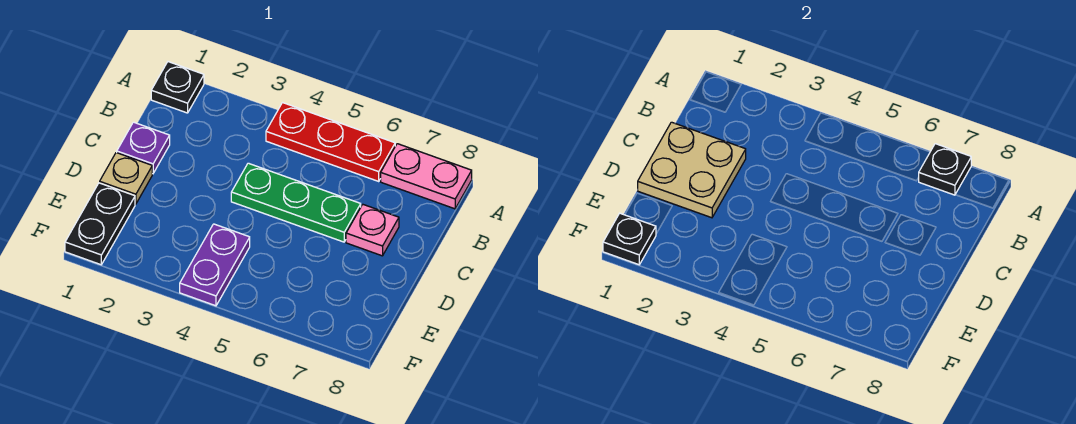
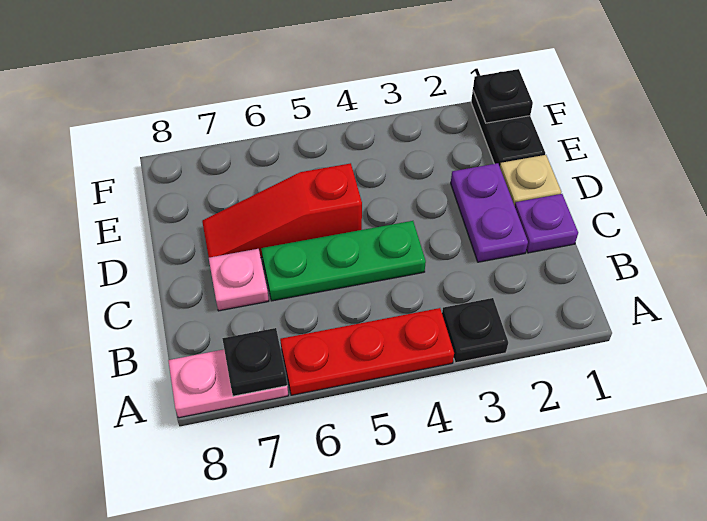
black plate A1 level 1 -> black plate A3 level 1
tan plate C1:D2 level 2 -> none
none -> red slope D5:D7 level 1 top 5
purple plate E4:F4 level 1 -> purple plate C2:D2 level 1

